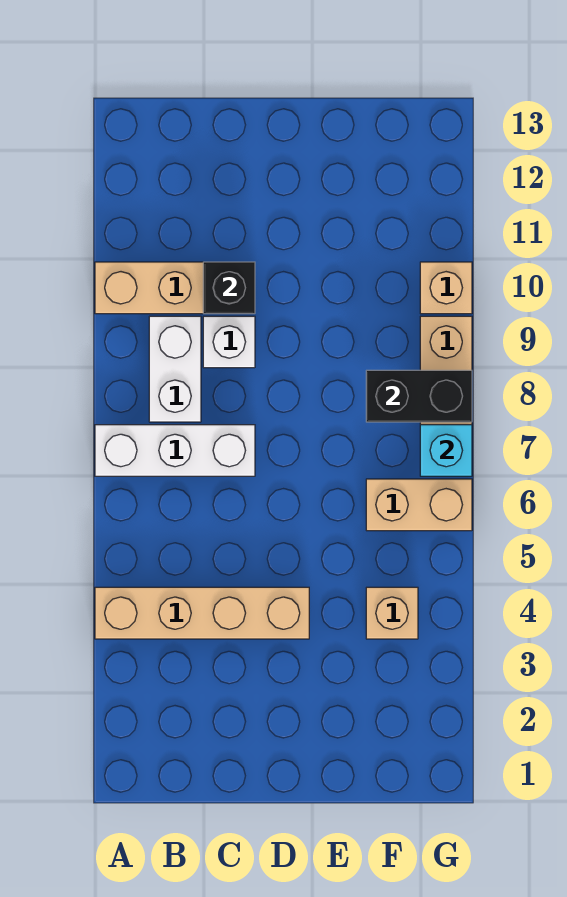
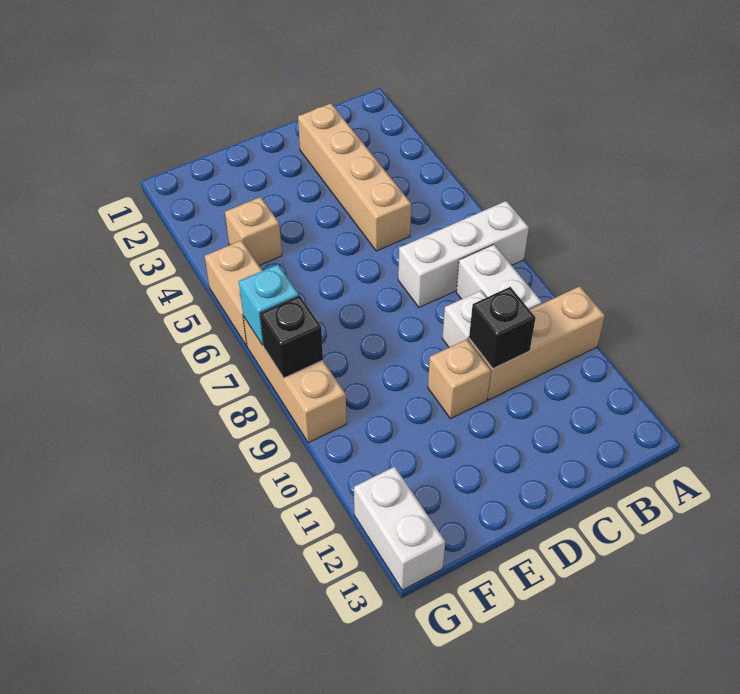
tan brick A4:D4 level 1 -> tan brick C2:C5 level 1
tan brick F6:G6 level 1 -> tan brick G5:G6 level 1
black brick F8:G8 level 2 -> black brick G8 level 2
tan brick G10 level 1 -> tan brick D10 level 1
none -> white brick G12:G13 level 1

